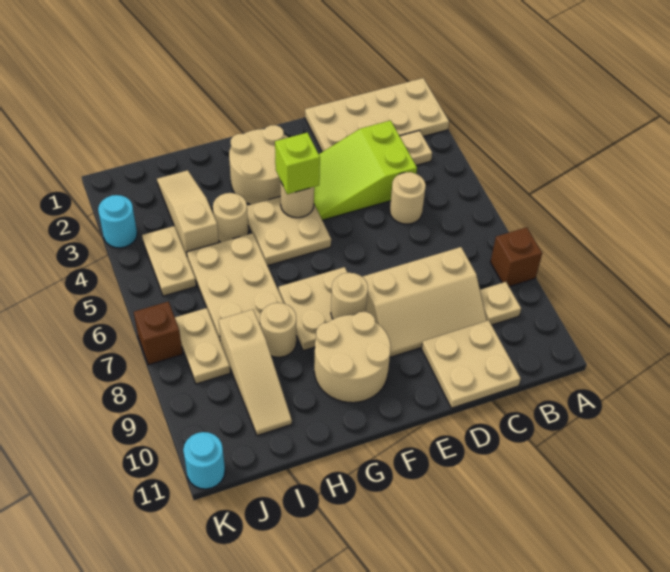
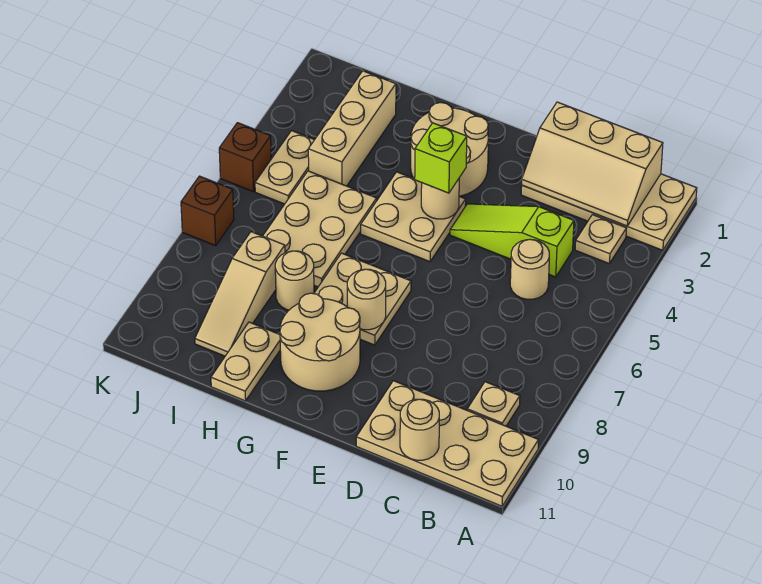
brown brick A8 level 1 -> brown brick K5 level 1
lime slope C3:E4 level 1 top C -> lime slope C4:E4 level 1 top C
tan slope C8:E9 level 1 top 8 -> tan slope B1:D2 level 2 top 1
tan plate C10:D11 level 1 -> tan plate A10:D11 level 1
tan round brick H4 level 1 -> tan round brick C11 level 2
tan slope I2:I4 level 1 top 4 -> tan brick I2:I4 level 1
tan plate J7:J8 level 1 -> tan plate H10:H11 level 1
cyan round brick K3 level 1 -> none
cyan round brick K11 level 1 -> none

